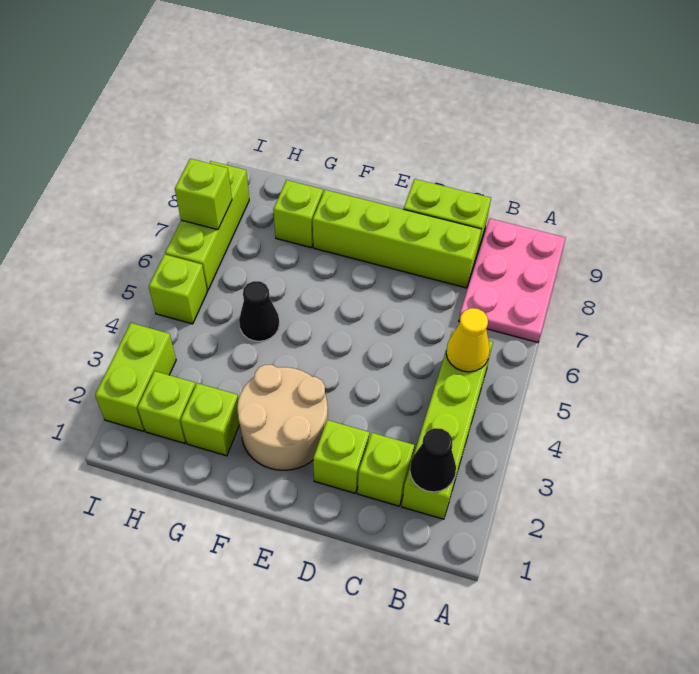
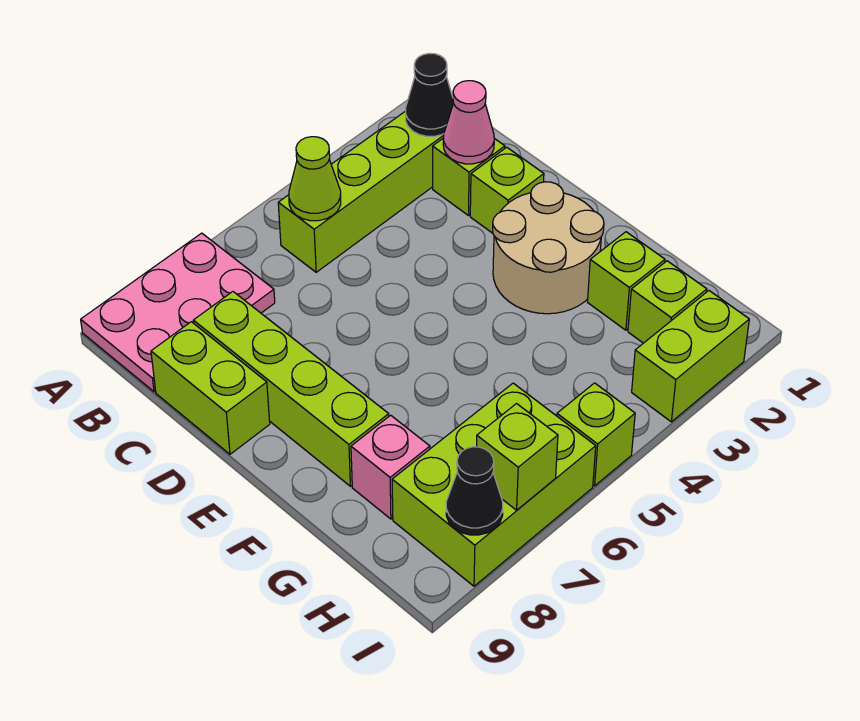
yellow cone B5 level 2 -> lime cone B5 level 2
none -> pink cone C2 level 2
black cone G5 level 1 -> black cone I8 level 2
lime brick G8 level 1 -> pink brick G8 level 1
lime brick I6:I8 level 1 -> lime brick H6:I8 level 1

